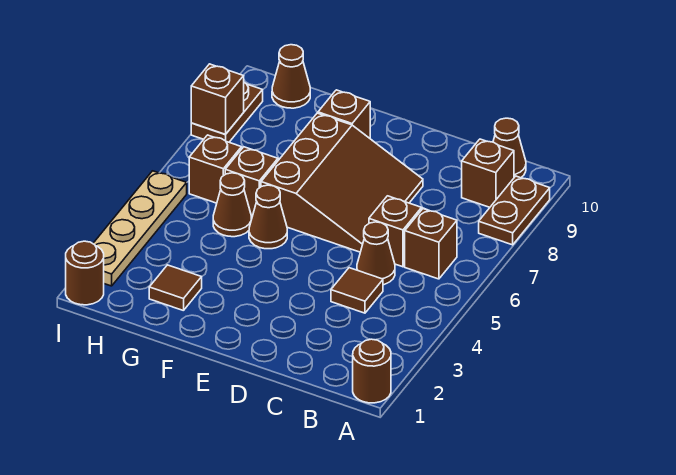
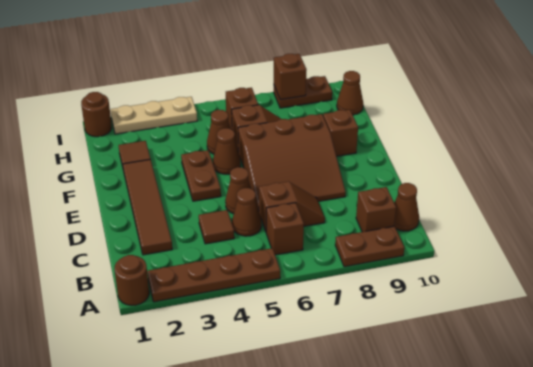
none -> brown plate A2:A5 level 1
none -> brown tile C2:F2 level 1
none -> brown cone D5 level 1
none -> brown plate E4:F4 level 1
tan plate I2:I5 level 1 -> tan plate I2:I4 level 1

